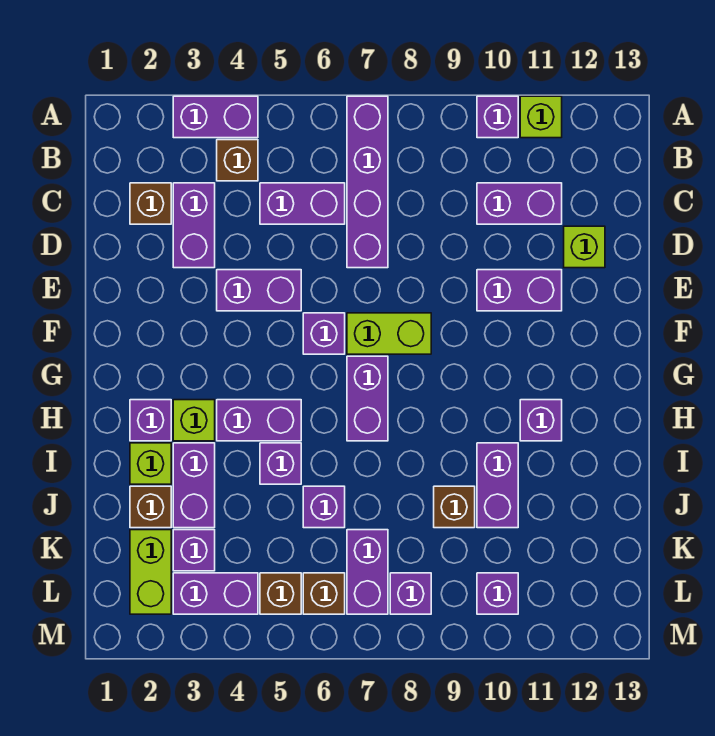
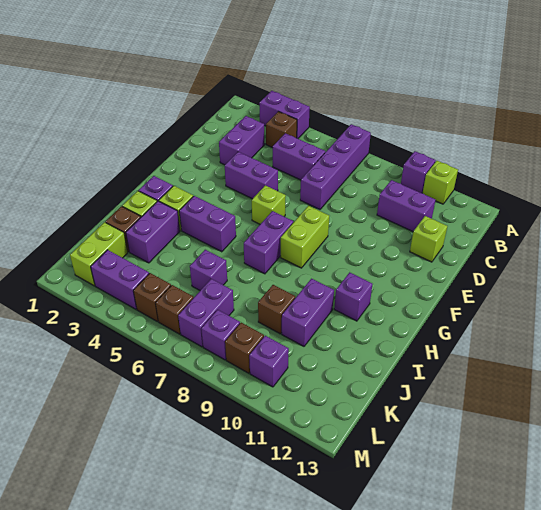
brown brick C2 level 1 -> brown brick L9 level 1
purple brick E10:E11 level 1 -> none
purple brick F6 level 1 -> lime brick F6 level 1
lime brick F7:F8 level 1 -> lime brick F8:G8 level 1
purple brick I5 level 1 -> none
purple brick K3 level 1 -> none

